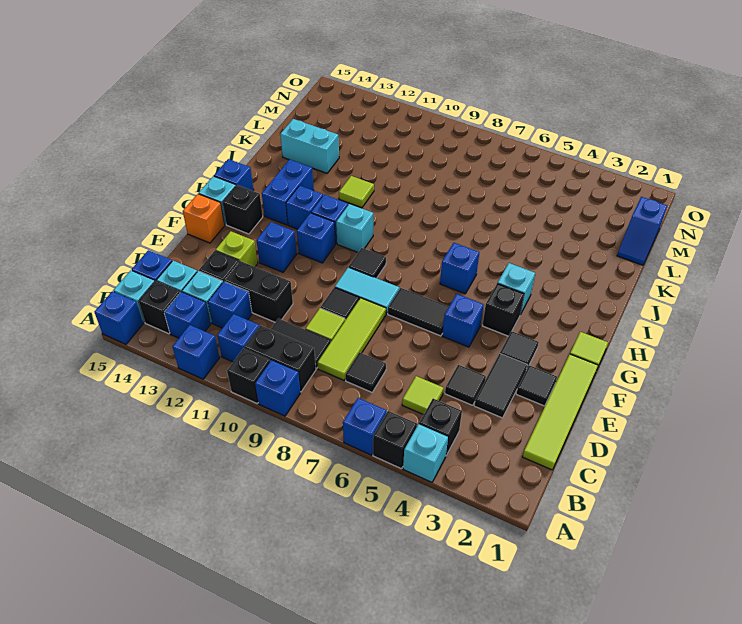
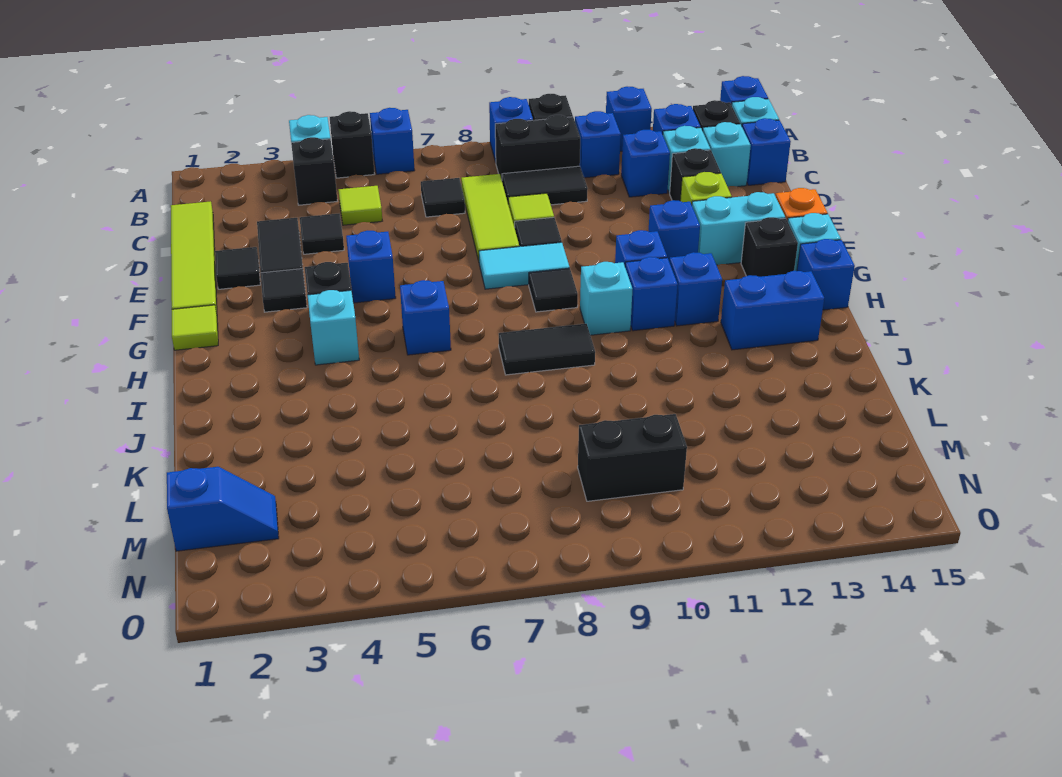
black brick D11:D12 level 1 -> black brick M9:M10 level 1
black tile F6:F7 level 1 -> black tile I8:I9 level 1
blue brick H13:I13 level 1 -> blue brick I13:I14 level 1
lime tile J11 level 1 -> none
cyan brick K13:K14 level 1 -> cyan brick F13:F14 level 1
blue slope L1:M1 level 1 top M -> blue slope M1:M2 level 1 top 1

